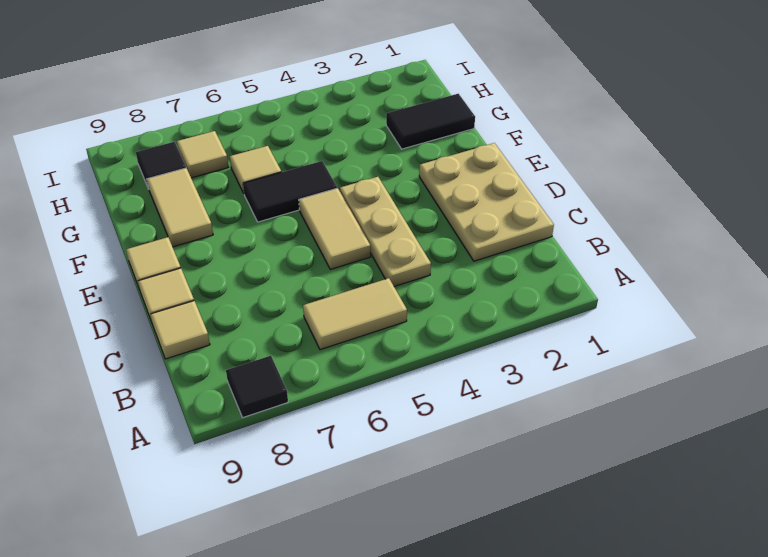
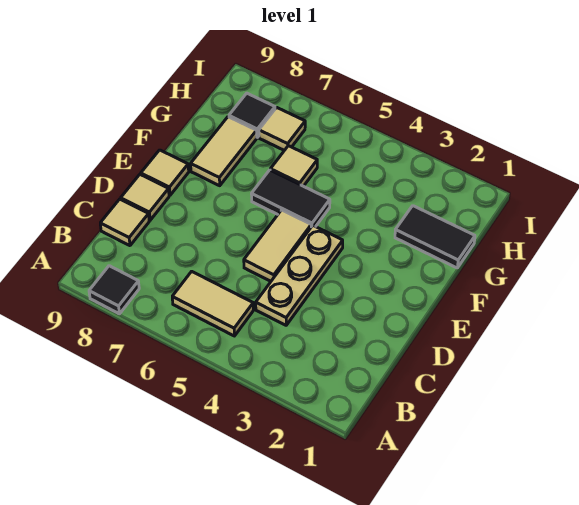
tan plate C1:E2 level 1 -> none

